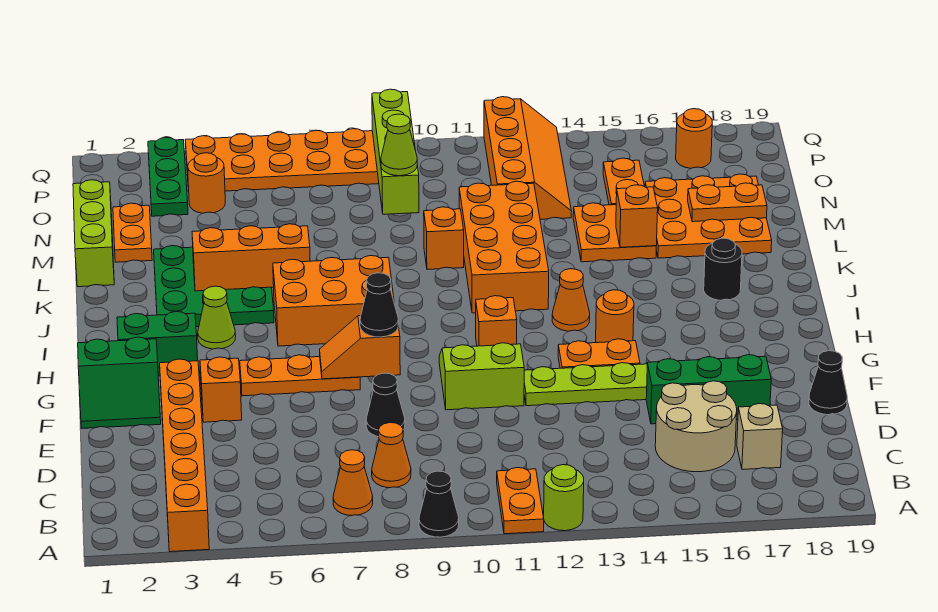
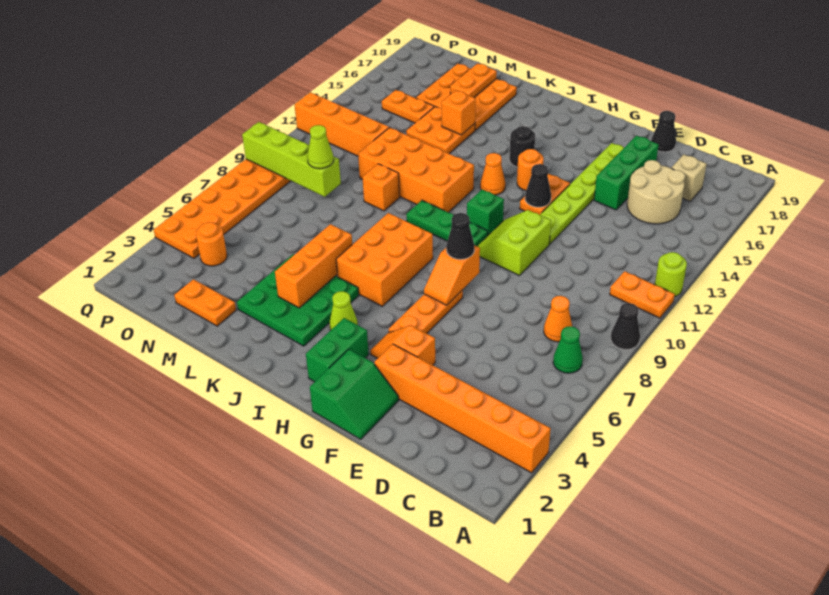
orange cone B7 level 1 -> green cone B7 level 1
black cone E8 level 1 -> black cone G13 level 2
orange brick H11 level 1 -> green brick H11 level 1
black round brick J17 level 1 -> black round brick I15 level 1
lime brick L1:N1 level 1 -> none
green plate O3:Q3 level 1 -> green plate H10:J10 level 1
orange round brick P17 level 1 -> none

